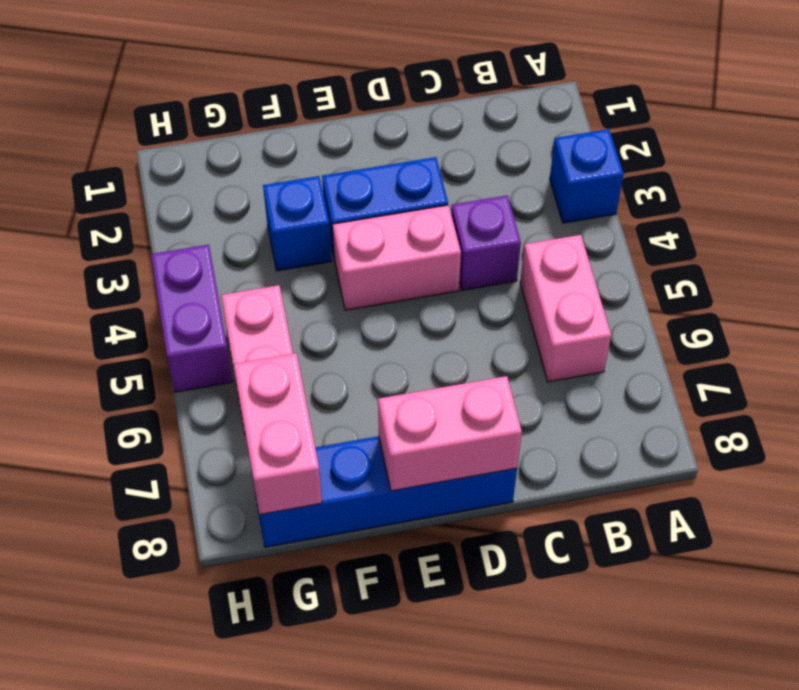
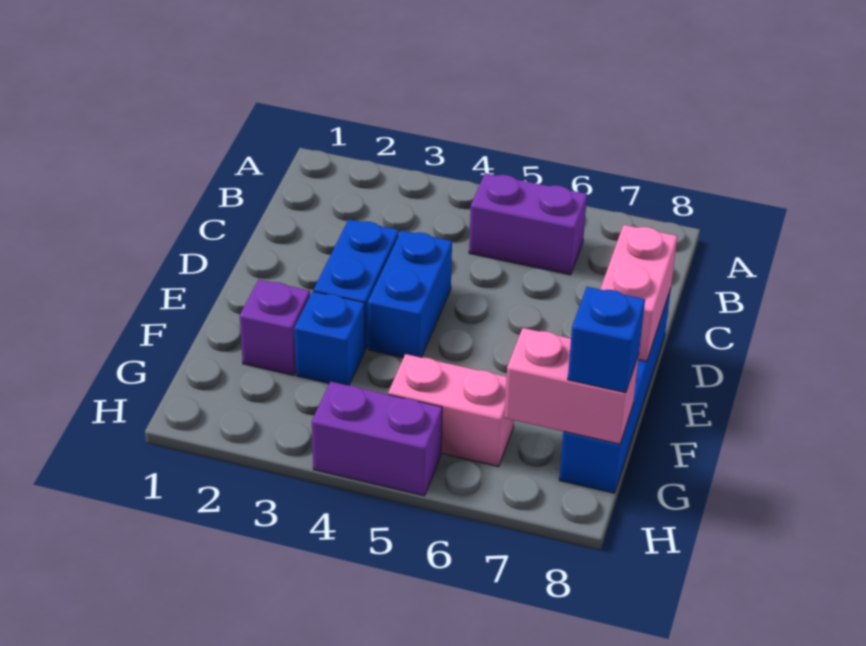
blue brick A3 level 1 -> blue brick G8 level 3
pink brick B5:B6 level 1 -> purple brick B5:B6 level 1
purple brick C4 level 1 -> purple brick F2 level 1
pink brick D4:E4 level 1 -> blue brick D4:E4 level 1

